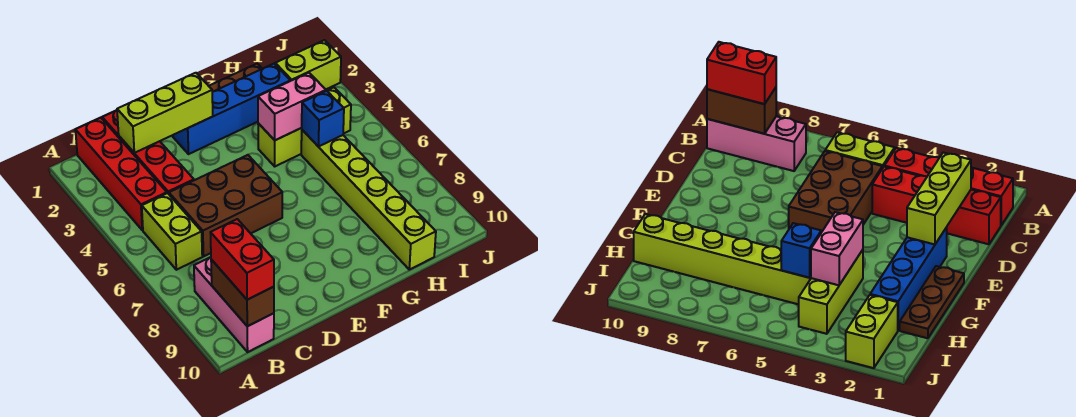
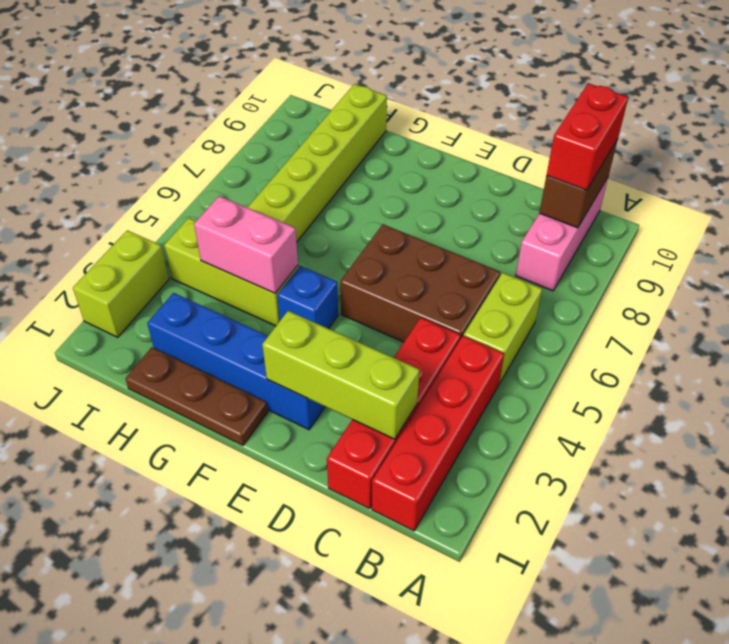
blue brick H5 level 2 -> blue brick F4 level 1
lime brick I2:J2 level 1 -> lime brick J2:J3 level 1

